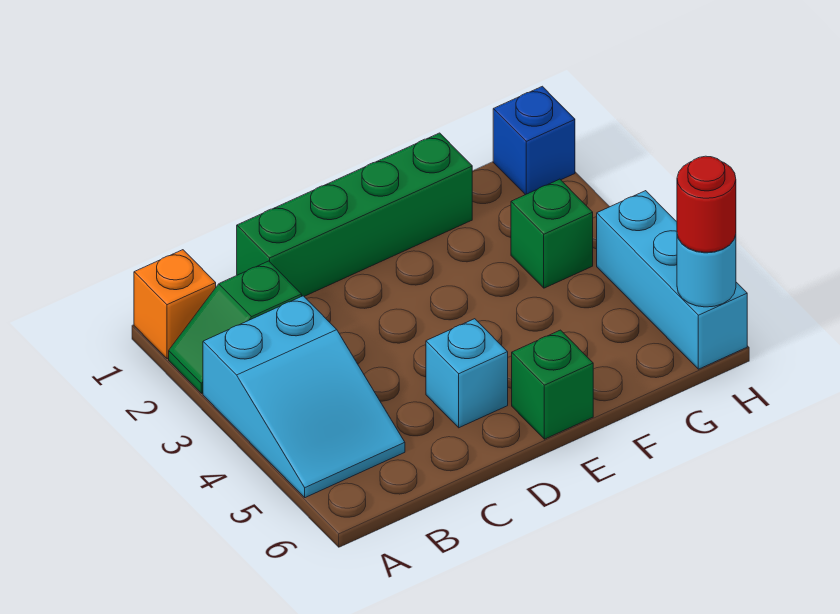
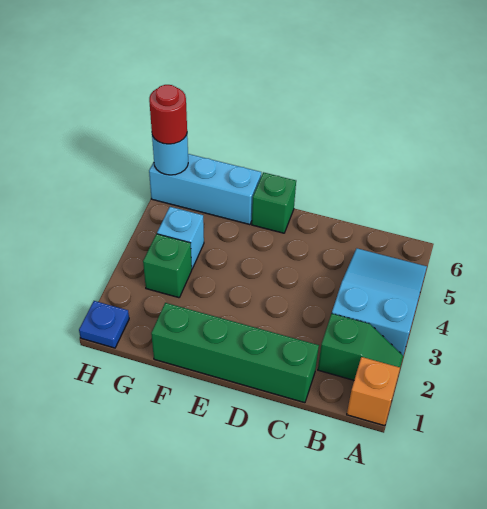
cyan brick D5 level 1 -> cyan brick G4 level 1
blue brick H1 level 1 -> blue plate H1 level 1
cyan brick H4:H6 level 1 -> cyan brick F6:H6 level 1

